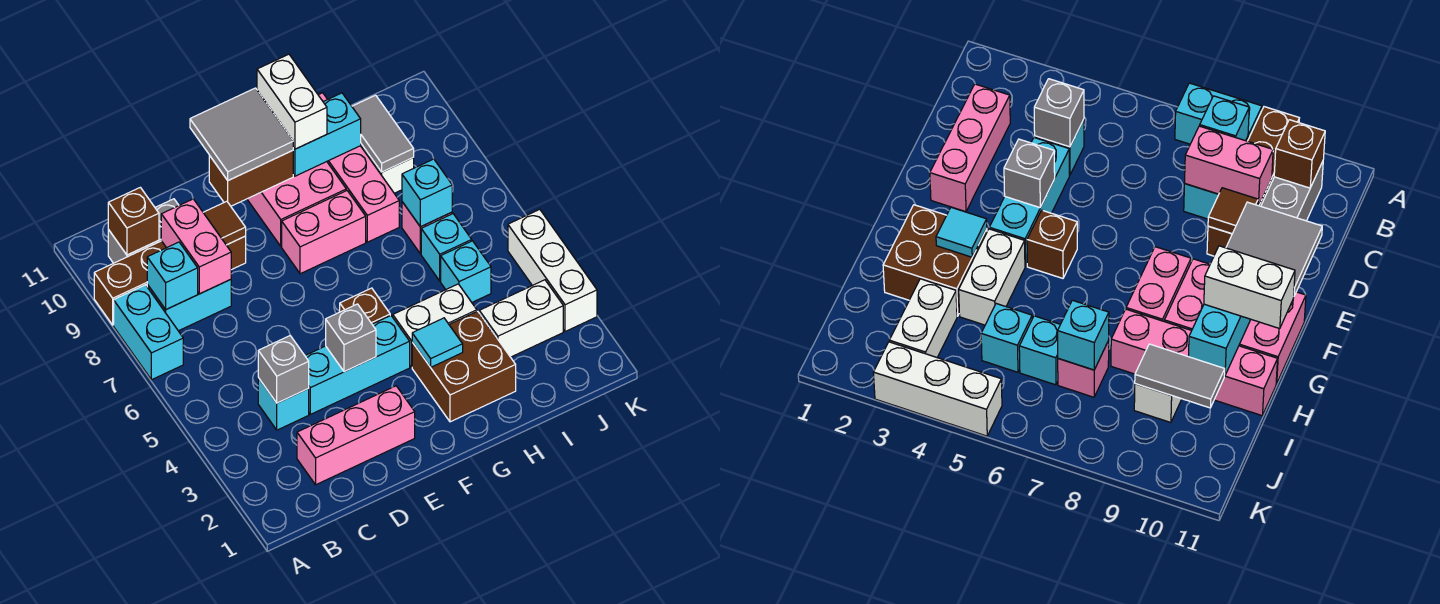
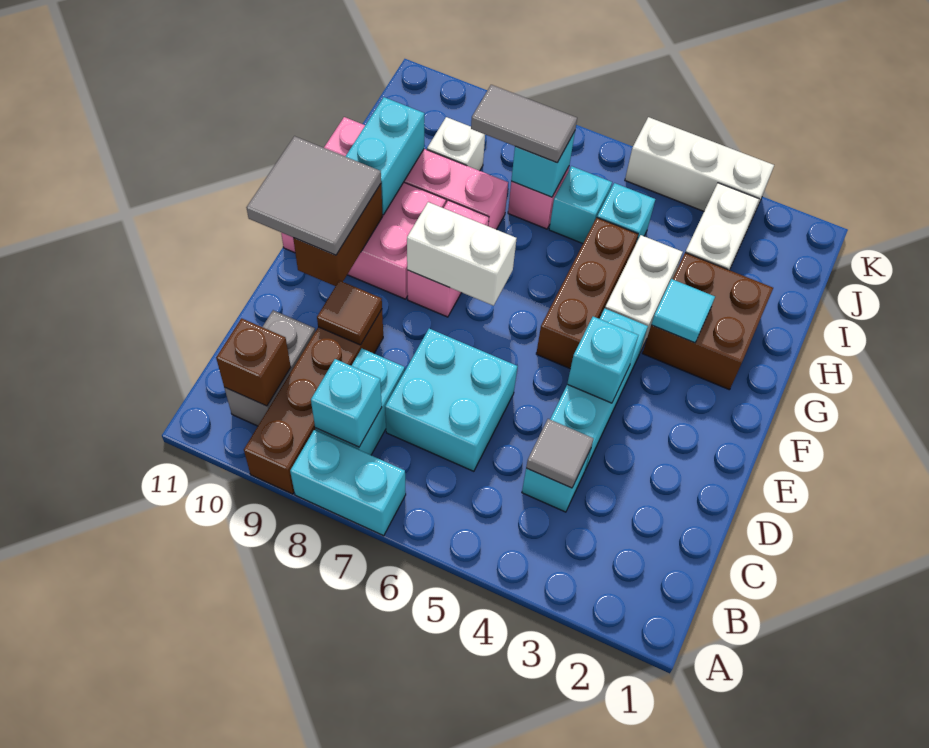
pink brick C2:E2 level 1 -> none
grey brick C4 level 2 -> grey tile C4 level 2
none -> cyan brick C6:D7 level 1
pink brick C8:C9 level 2 -> none
grey brick E4 level 2 -> cyan brick E4 level 2
brown brick F5 level 1 -> brown brick F5:H5 level 1
white brick G10:G11 level 3 -> white brick F7:F8 level 2
grey tile I9:I10 level 2 -> grey tile I7:I8 level 3

